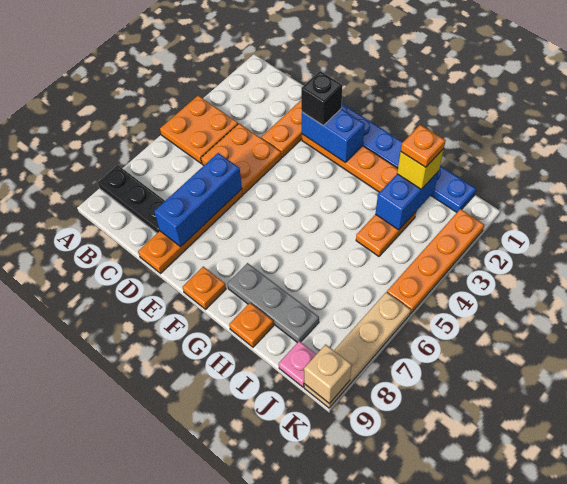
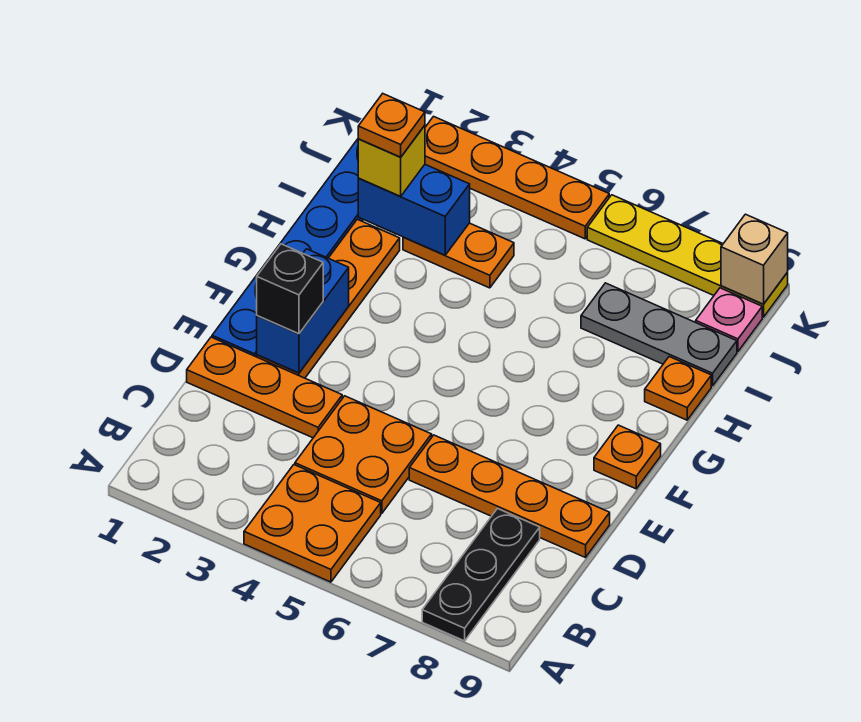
blue brick D6:D8 level 2 -> none
grey plate G8:I8 level 1 -> grey plate I7:I9 level 1
tan plate K6:K9 level 1 -> yellow plate K6:K9 level 1

